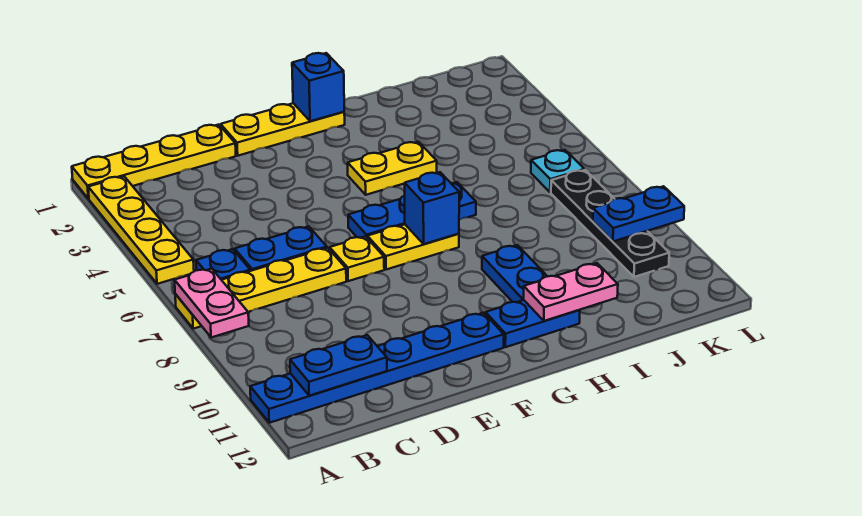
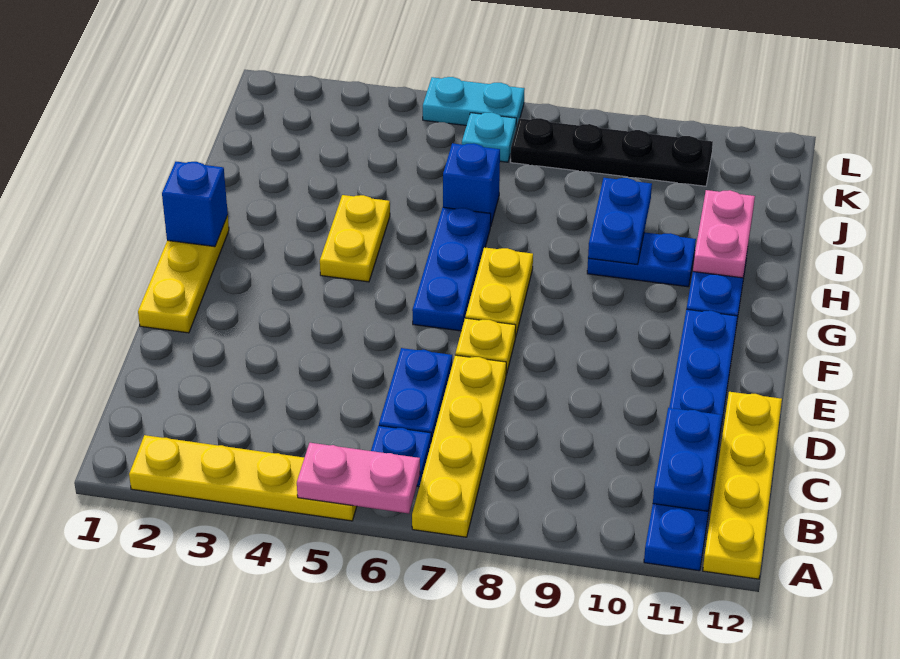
yellow plate A1:D1 level 1 -> yellow plate A12:D12 level 1
pink plate A7:A8 level 2 -> pink plate A5:A6 level 2
blue brick G7 level 2 -> blue brick I6 level 1
blue plate K9:L9 level 2 -> blue plate H9:I9 level 2
none -> cyan plate L5:L6 level 1

